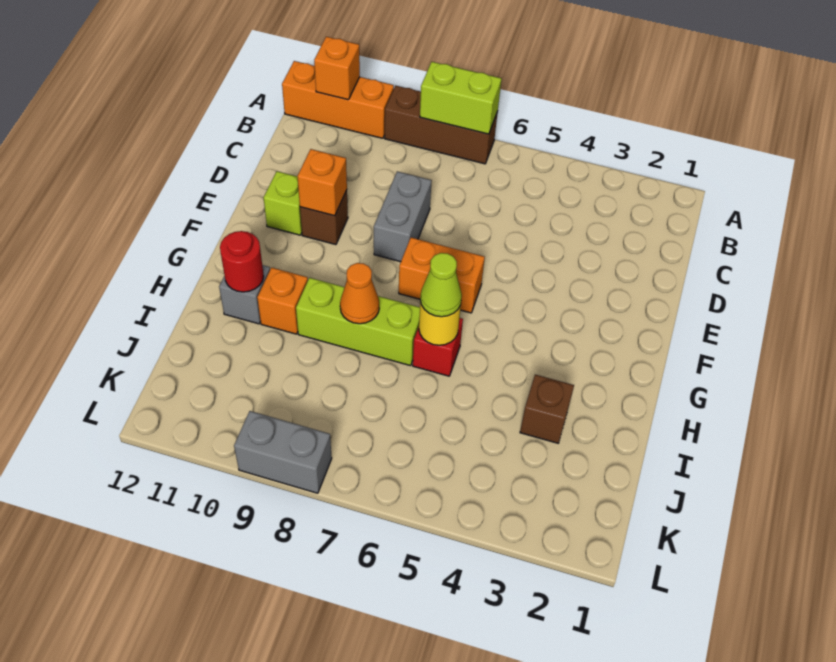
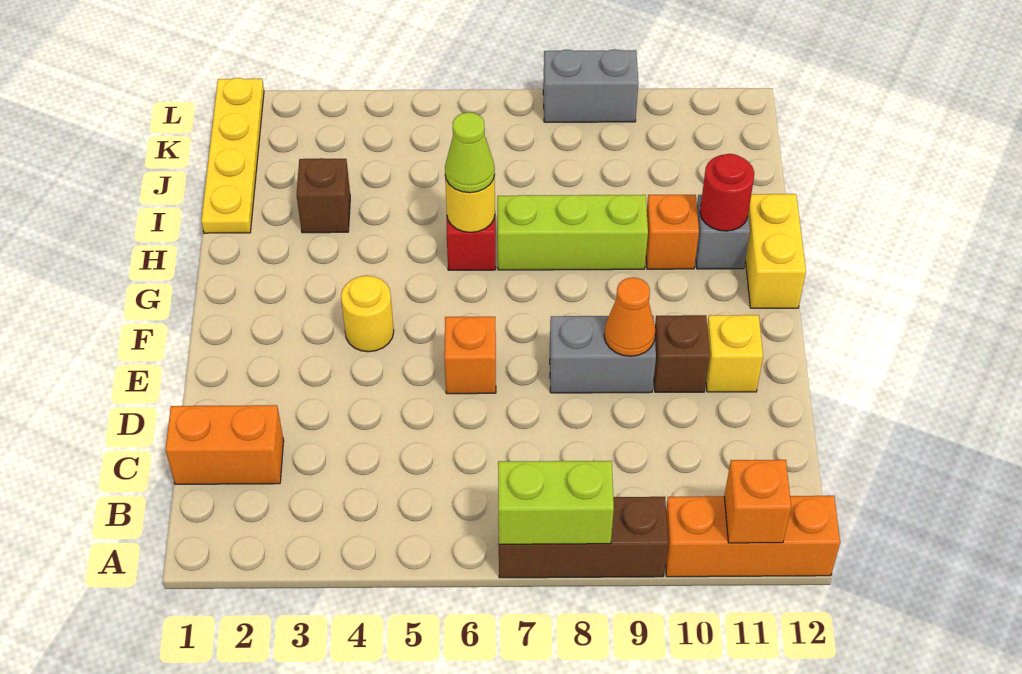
grey brick D8:E8 level 1 -> grey brick E8:E9 level 1
orange brick E10 level 2 -> orange brick E6 level 1
lime brick E11 level 1 -> yellow brick E11 level 1
none -> yellow round brick F4 level 1
orange brick F6:F7 level 1 -> orange brick C1:C2 level 1
none -> yellow brick G12:H12 level 1
orange cone H8 level 2 -> orange cone E9 level 2
none -> yellow plate I1:L1 level 1

